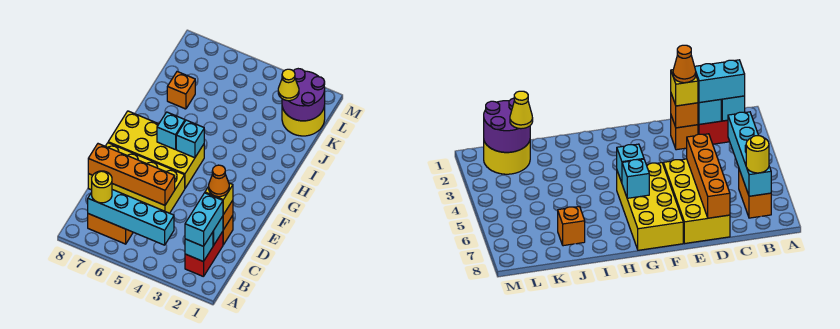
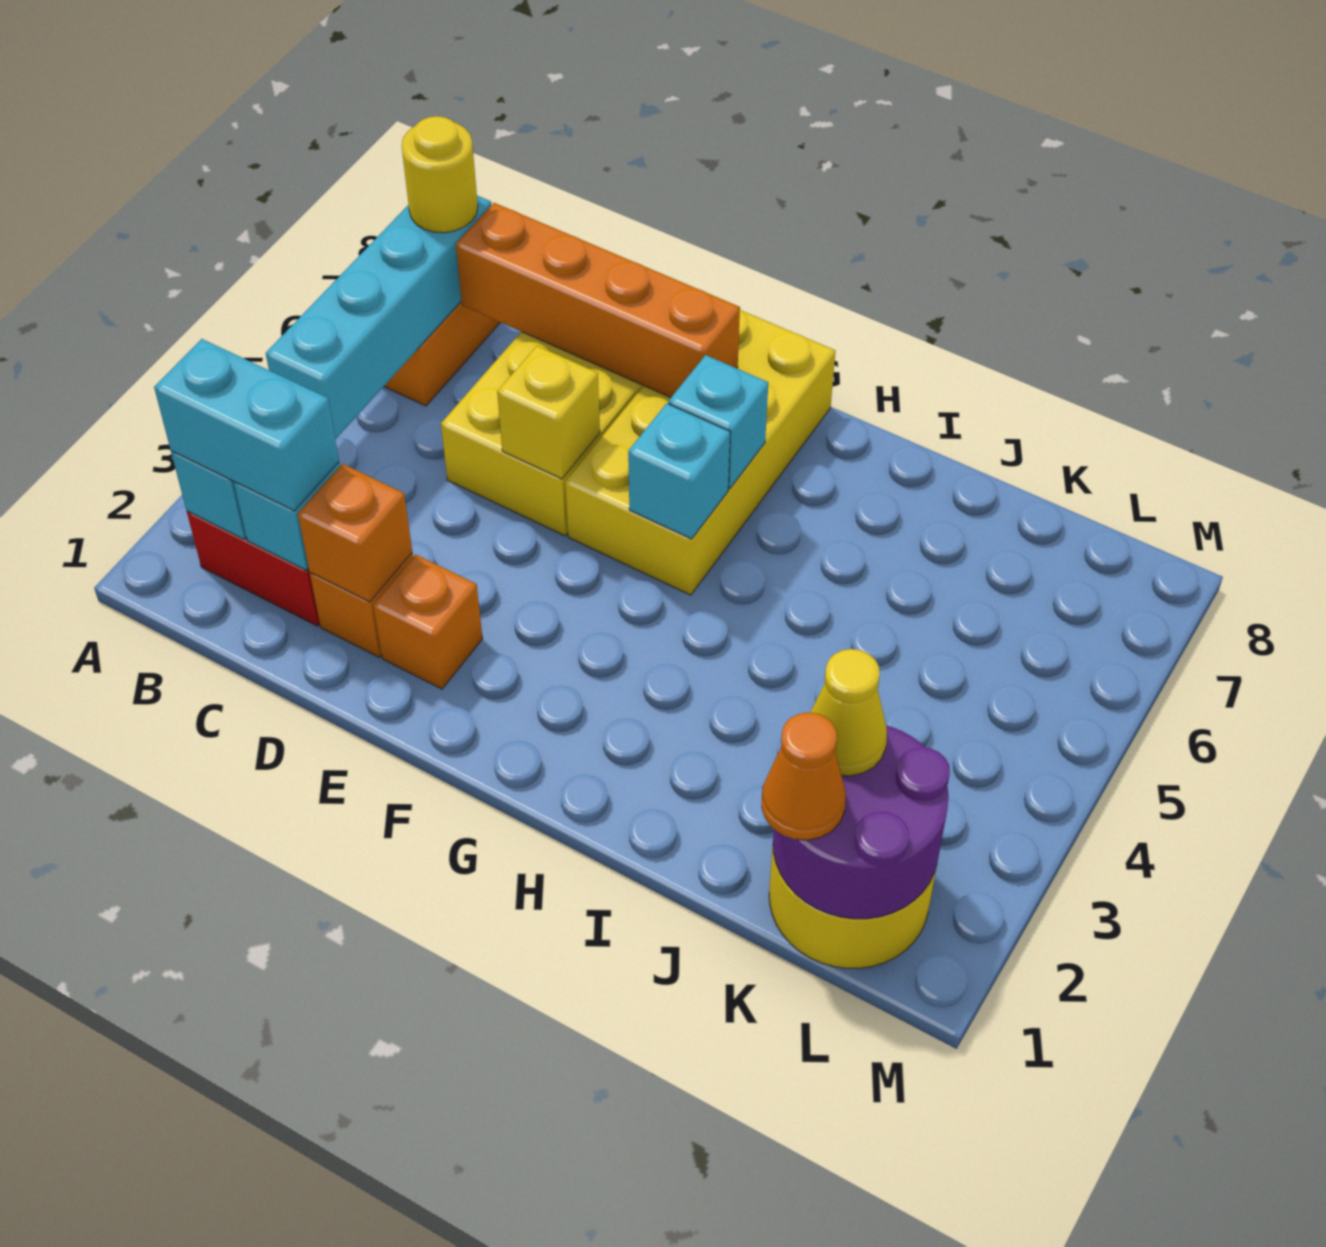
yellow brick D2 level 3 -> yellow brick E5 level 2
orange cone D2 level 4 -> orange cone K1 level 3
orange brick D5:D8 level 2 -> orange brick C7:F7 level 2
orange brick J7 level 1 -> orange brick E2 level 1

